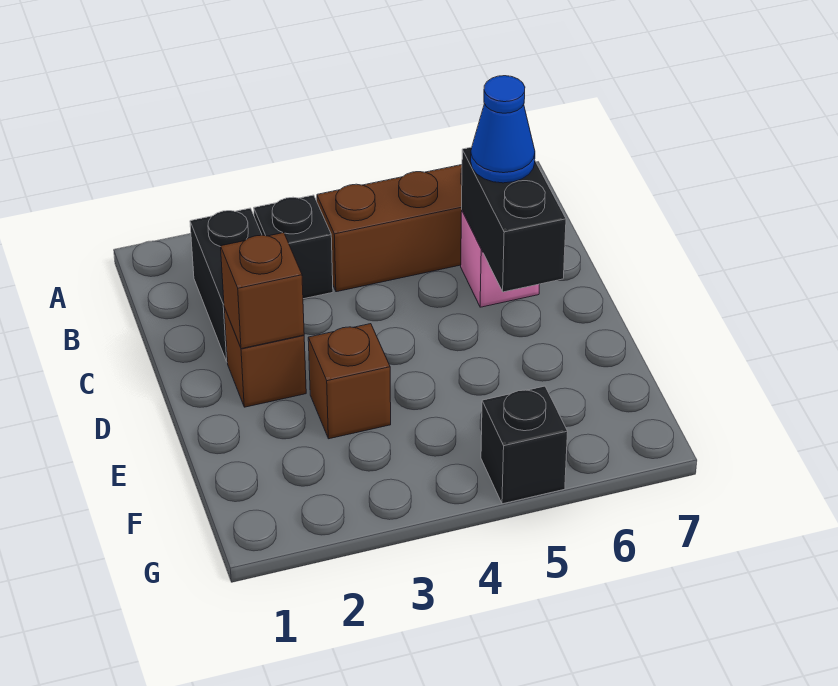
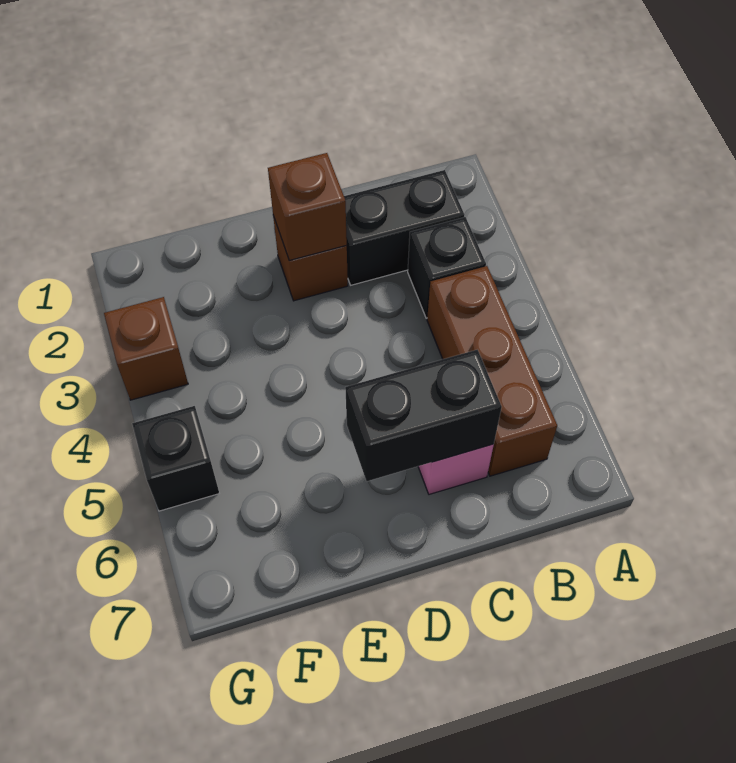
blue cone C6 level 3 -> none
brown brick E3 level 1 -> brown brick G3 level 1

